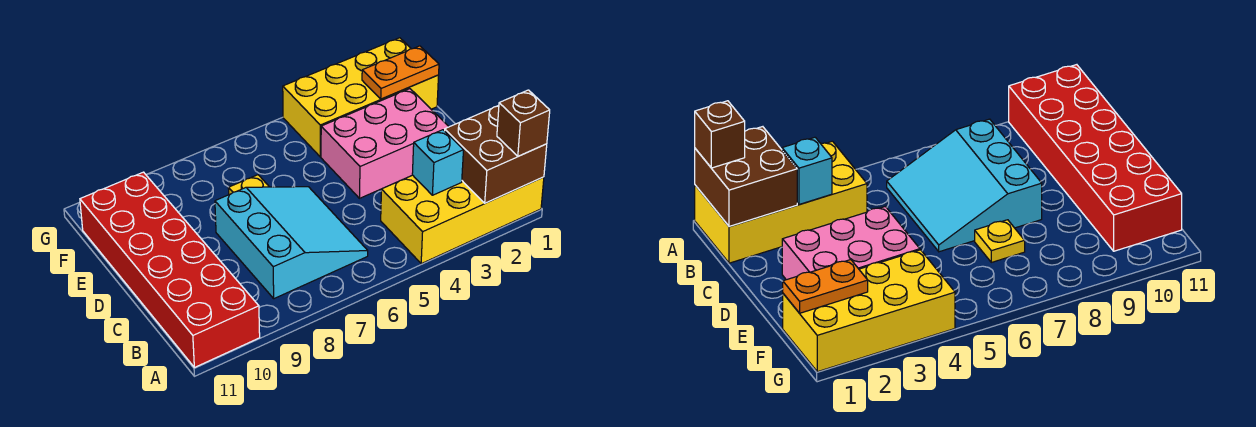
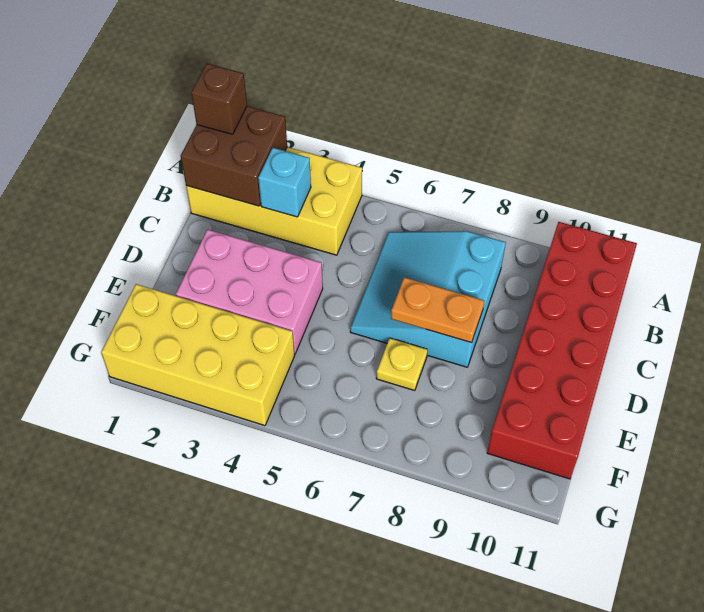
orange plate F1:F2 level 2 -> orange plate D7:D8 level 2

